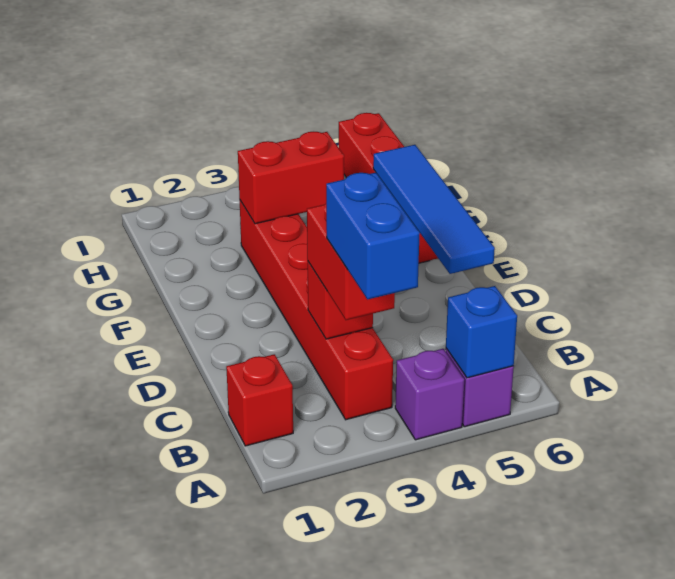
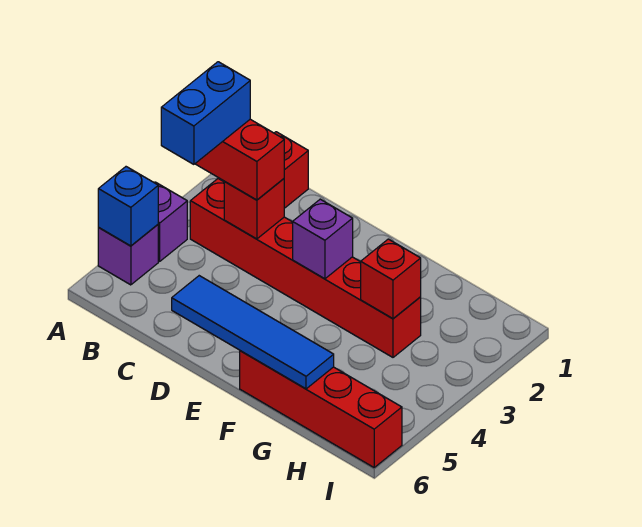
blue brick A3:B3 level 4 -> blue brick B3:B4 level 4
none -> purple brick E3 level 2
red brick G3:G4 level 2 -> red brick G3 level 2

